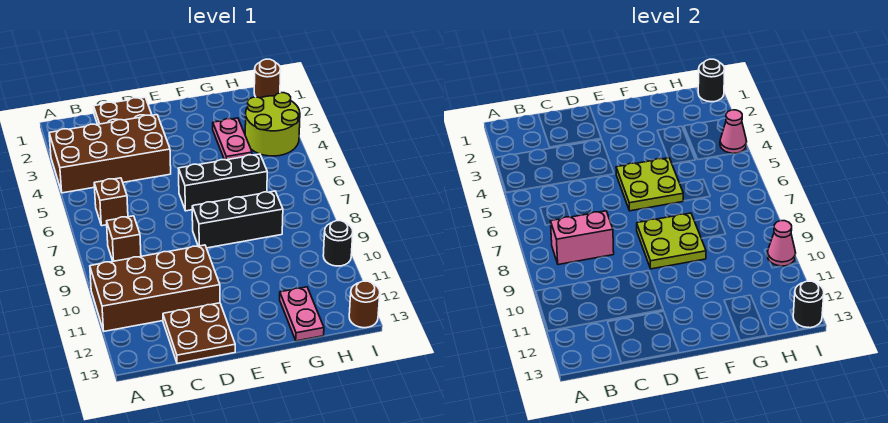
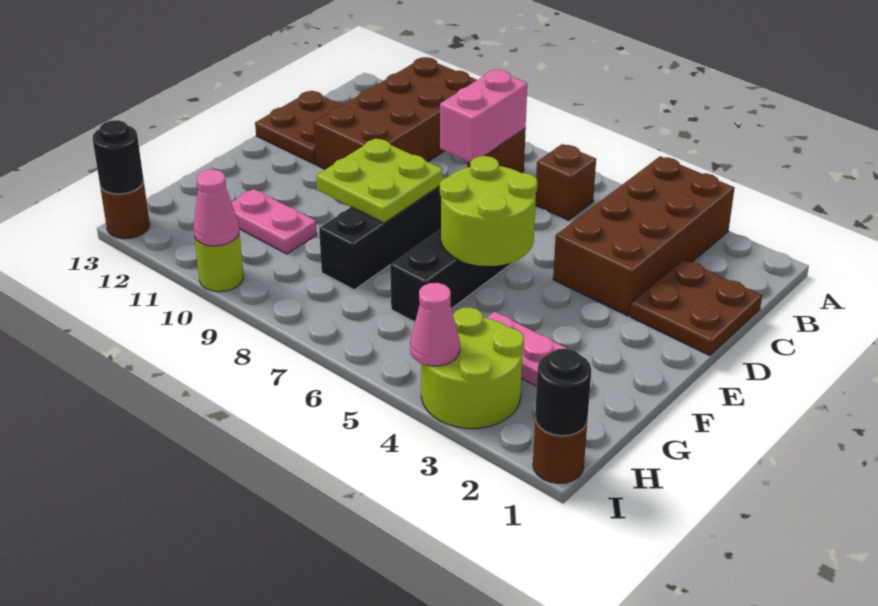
lime plate E5:F6 level 2 -> lime round brick E5:F6 level 2
pink plate G12:G13 level 1 -> pink plate G10:G11 level 1
black round brick I10 level 1 -> lime round brick I10 level 1

